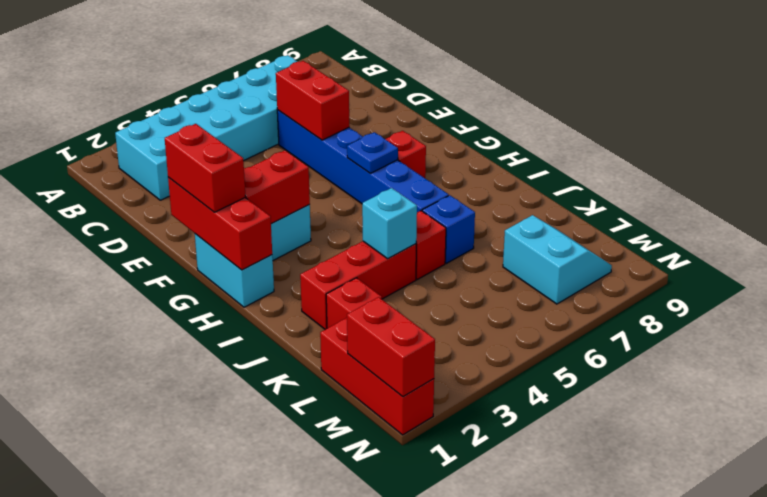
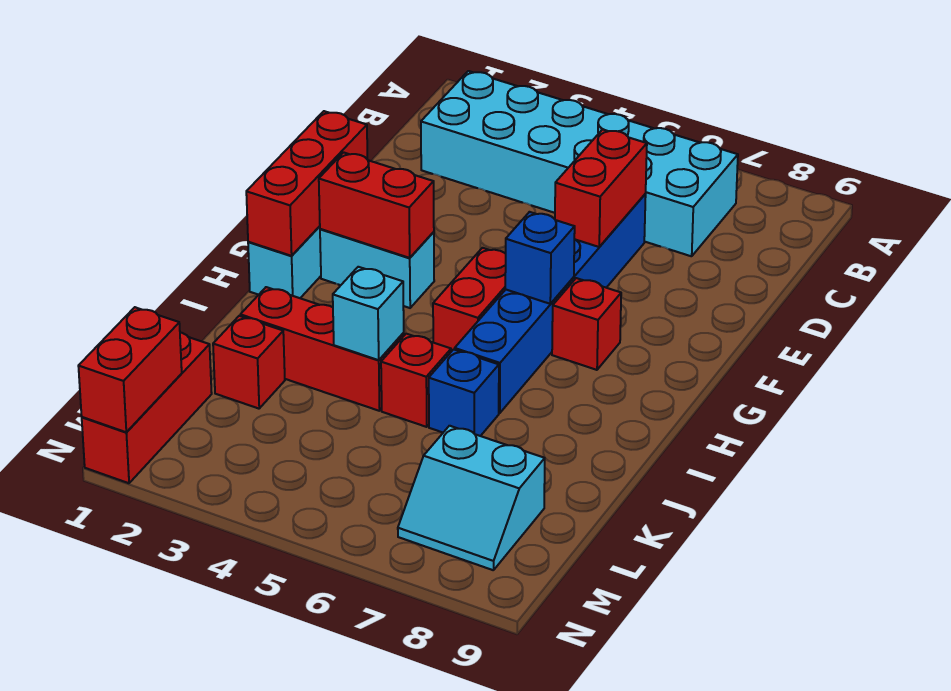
red brick F1:G1 level 3 -> red brick G5:H5 level 1
blue plate G6 level 2 -> blue brick G6 level 2
cyan slope L7:M8 level 1 top 7 -> cyan slope L7:M8 level 1 top L

